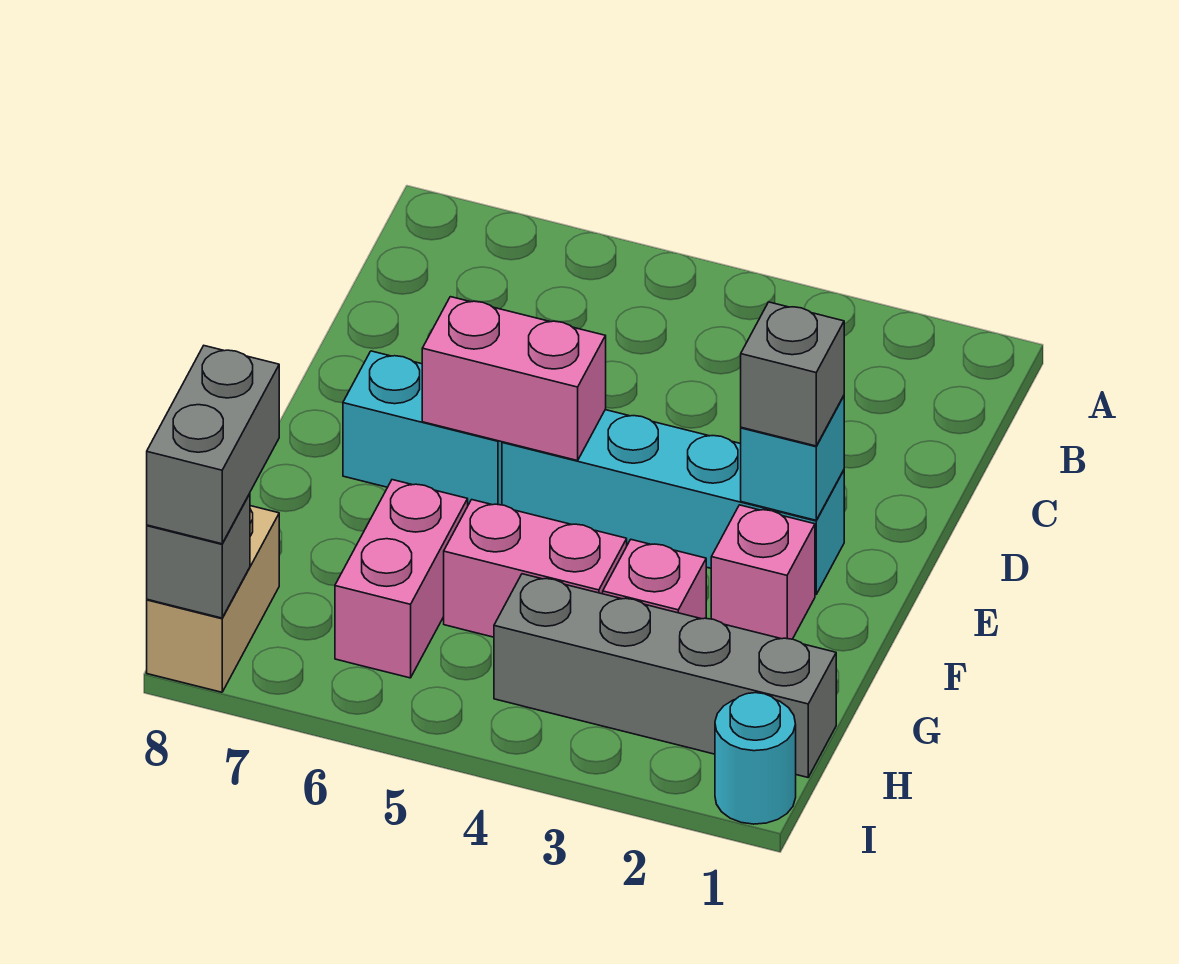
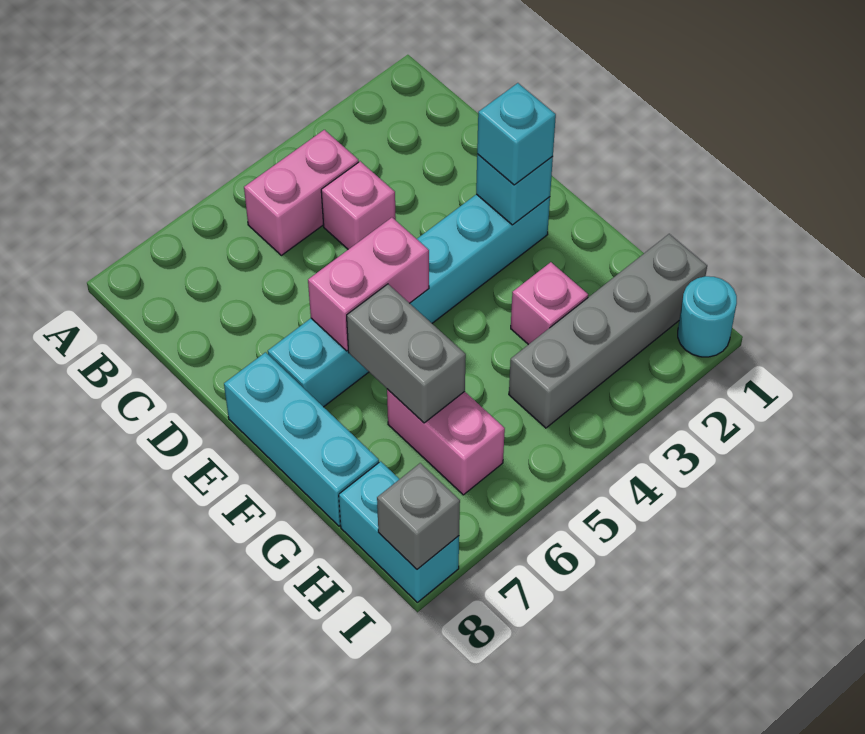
grey brick E2 level 3 -> cyan brick E2 level 3
none -> cyan brick E8:G8 level 1
pink brick F2 level 1 -> pink brick C4 level 1
pink brick G4:G5 level 1 -> pink brick B4:B5 level 1
tan brick H8:I8 level 1 -> cyan brick H8:I8 level 1
grey brick H8:I8 level 3 -> grey brick F6:G6 level 2

